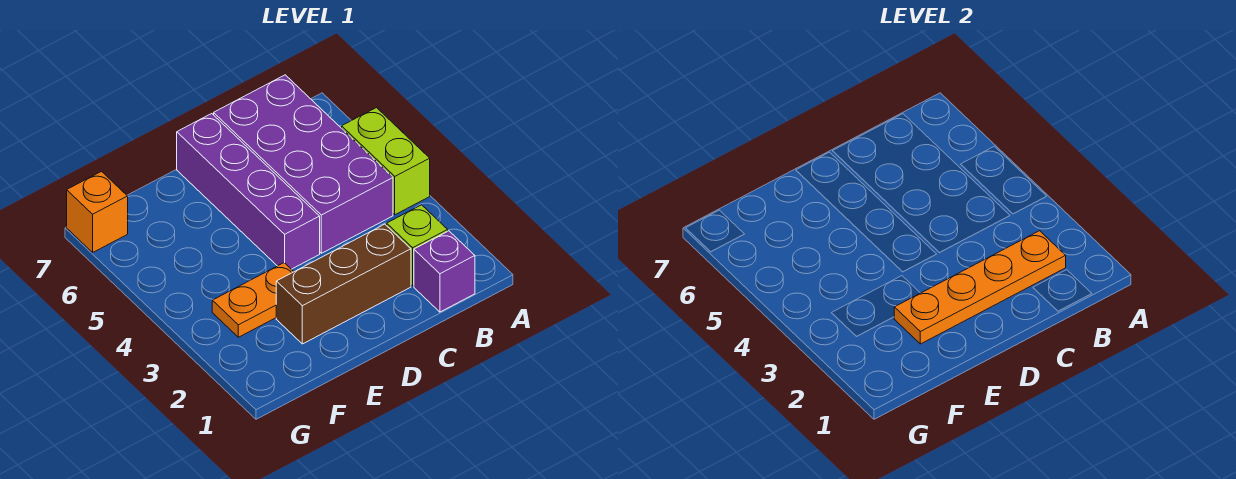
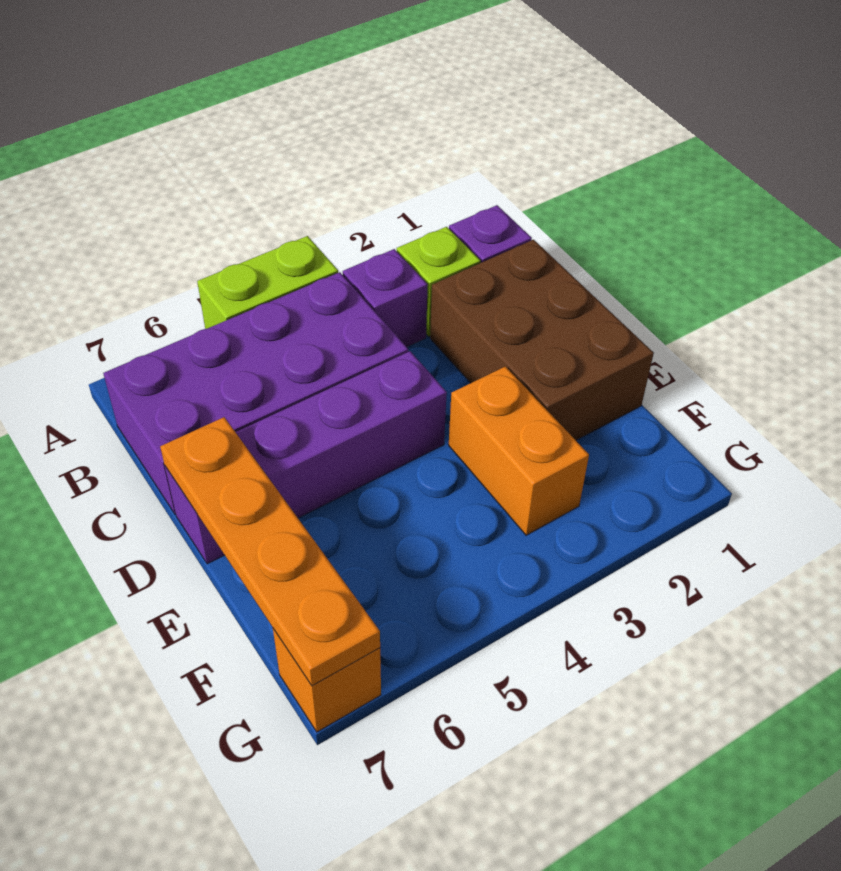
orange plate B2:E2 level 2 -> orange plate D7:G7 level 2
none -> purple brick B3 level 1
brown brick C2:E2 level 1 -> brown brick C1:E2 level 1
orange plate E3:F3 level 1 -> orange brick E3:F3 level 1

